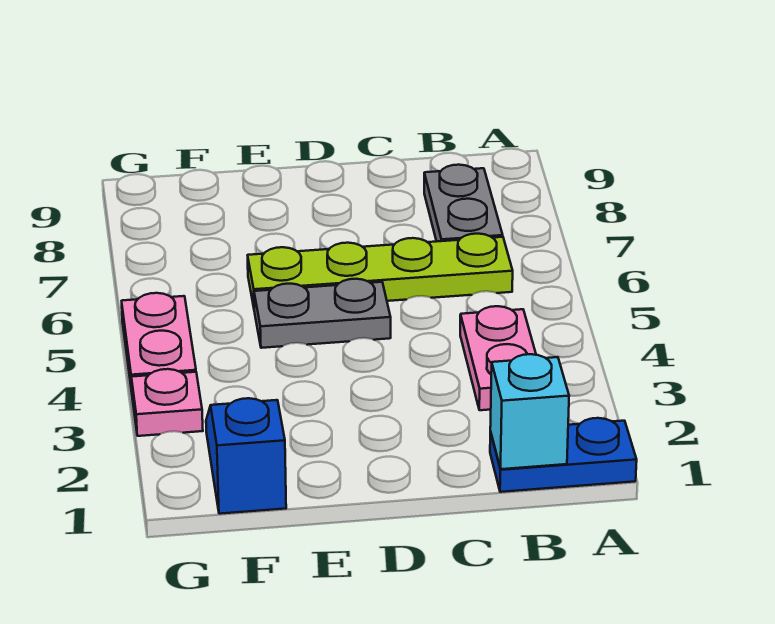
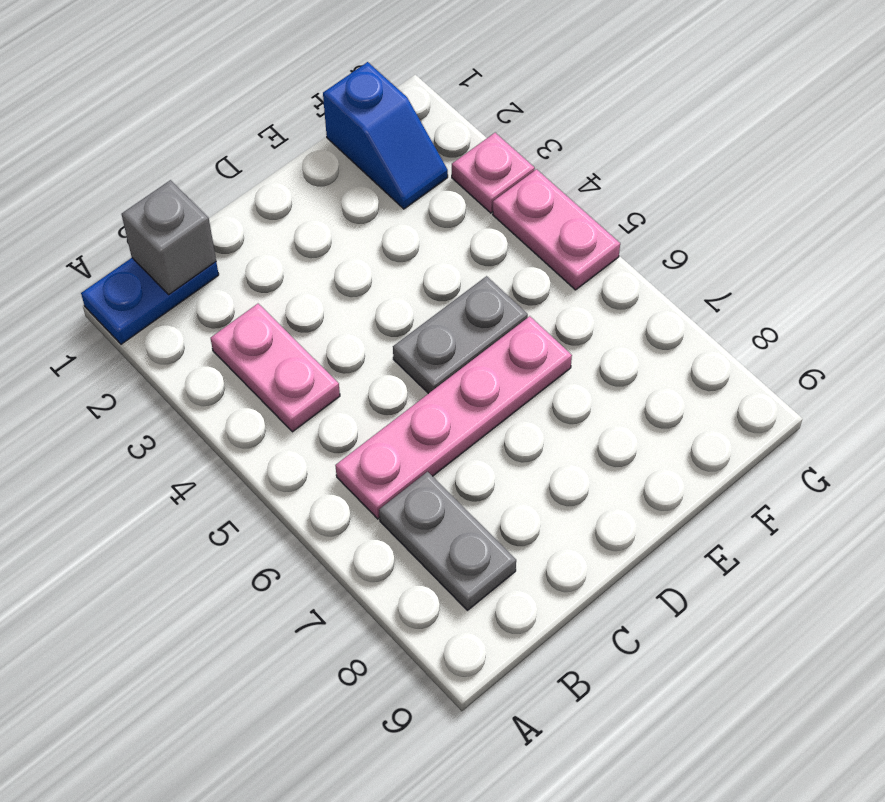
cyan brick B1 level 2 -> grey brick B1 level 2
lime plate B6:E6 level 1 -> pink plate B6:E6 level 1

